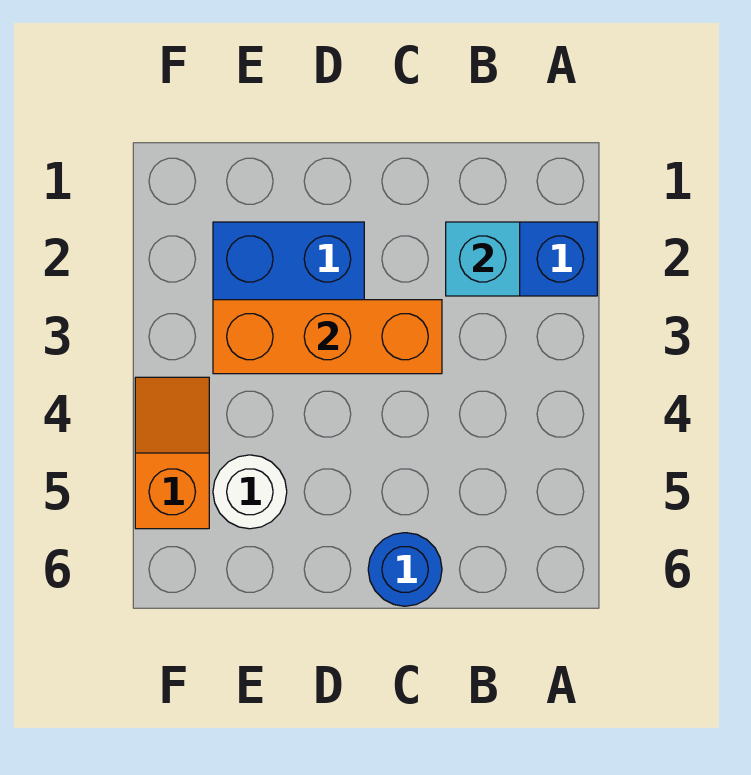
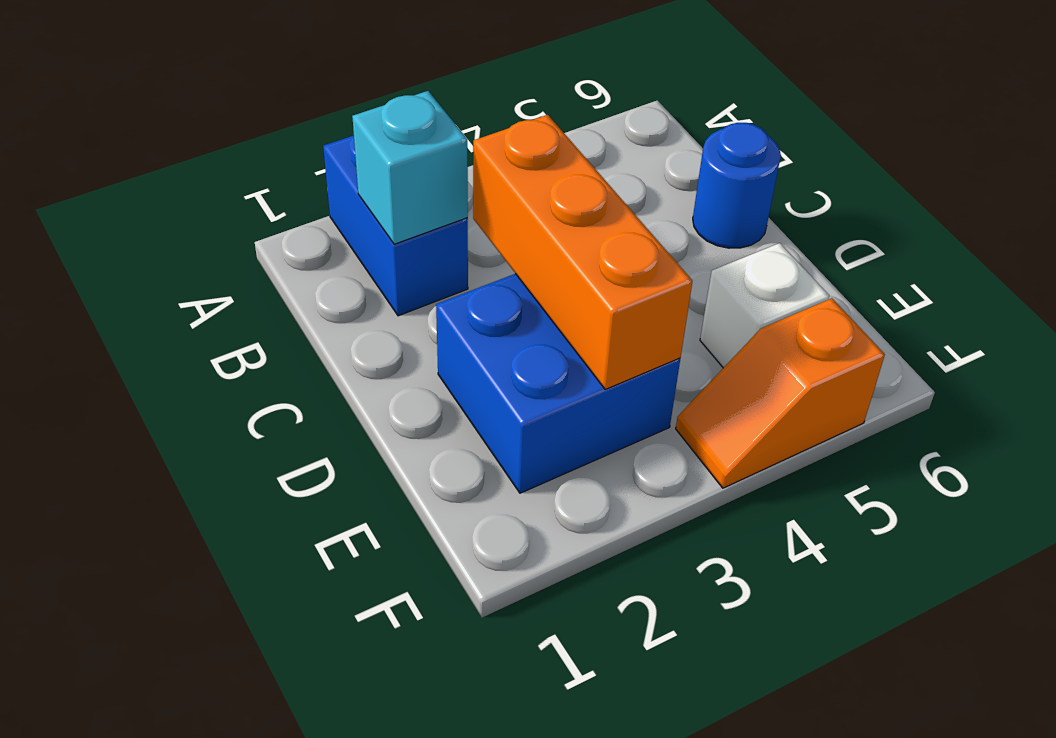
white round brick E5 level 1 -> white brick E5 level 1

